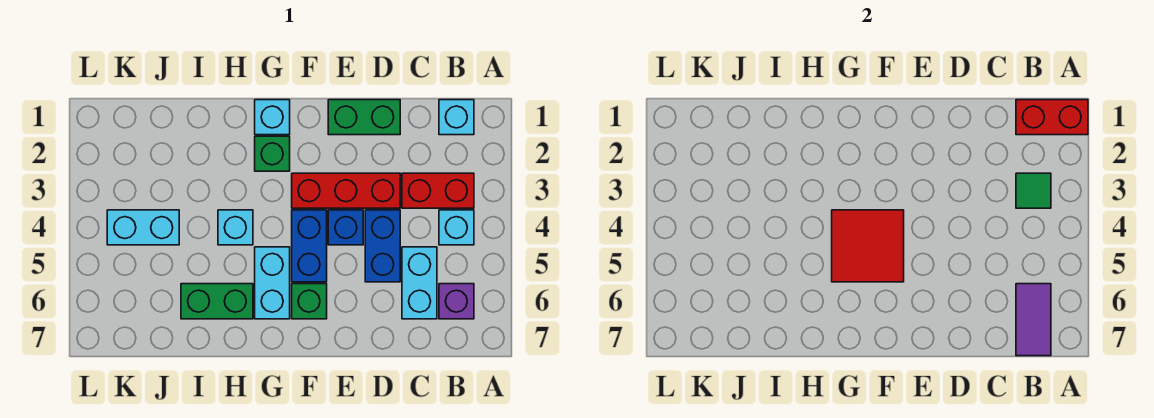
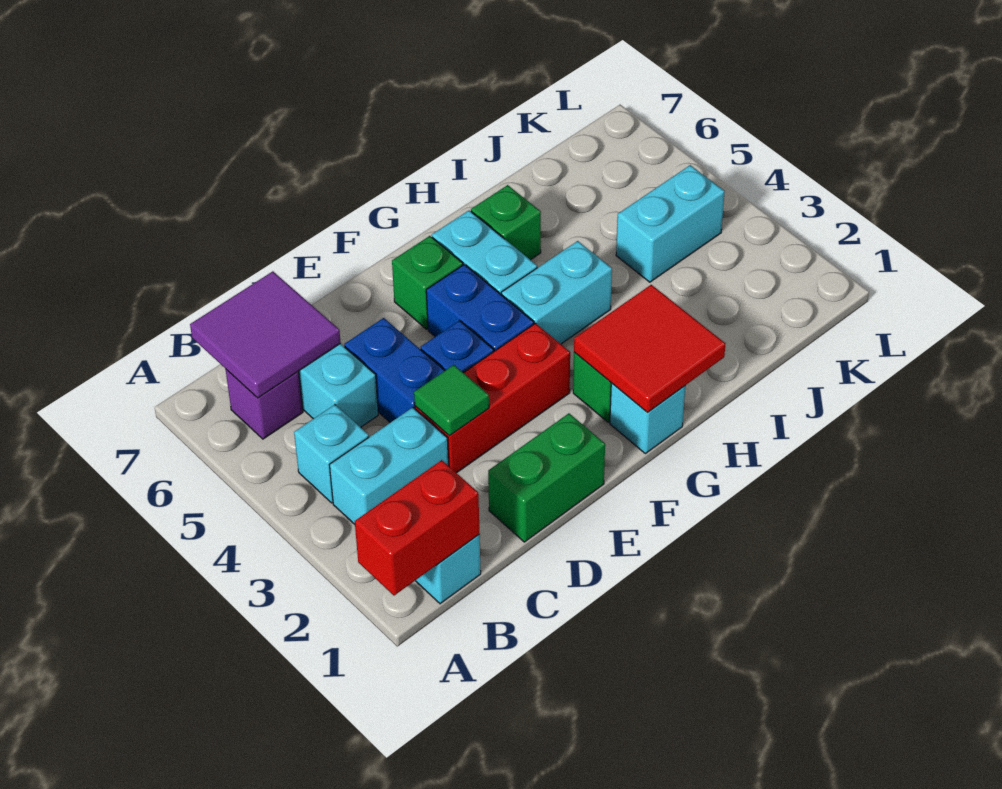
red brick B3:C3 level 1 -> cyan brick B3:C3 level 1
green tile B3 level 2 -> green tile D3 level 2
purple tile B6:B7 level 2 -> purple tile B6:C7 level 2
red tile F4:G5 level 2 -> red tile G1:H2 level 2
cyan brick H4 level 1 -> cyan brick G4:H4 level 1
green brick H6:I6 level 1 -> green brick H6 level 1

